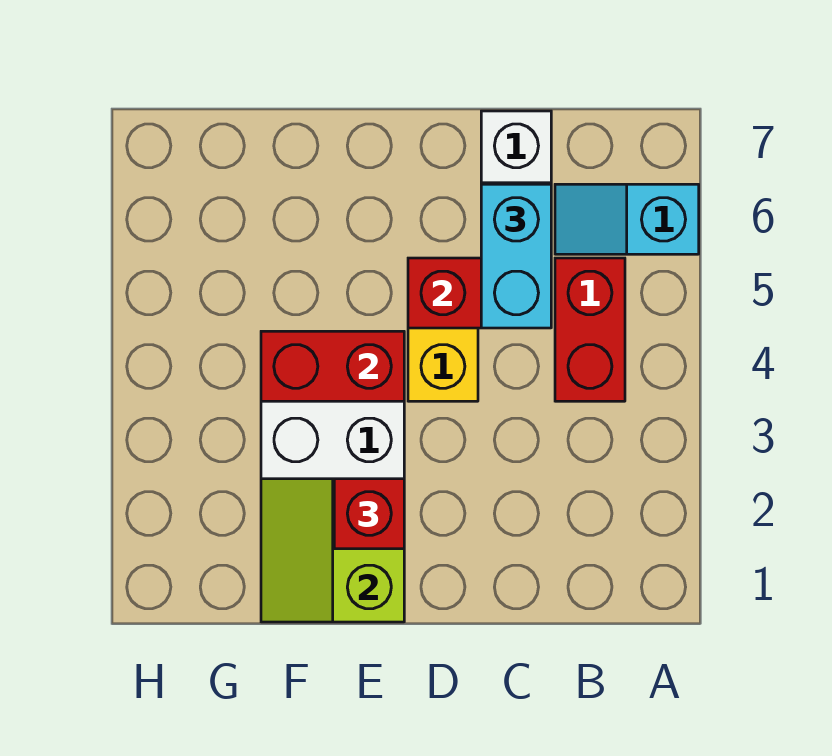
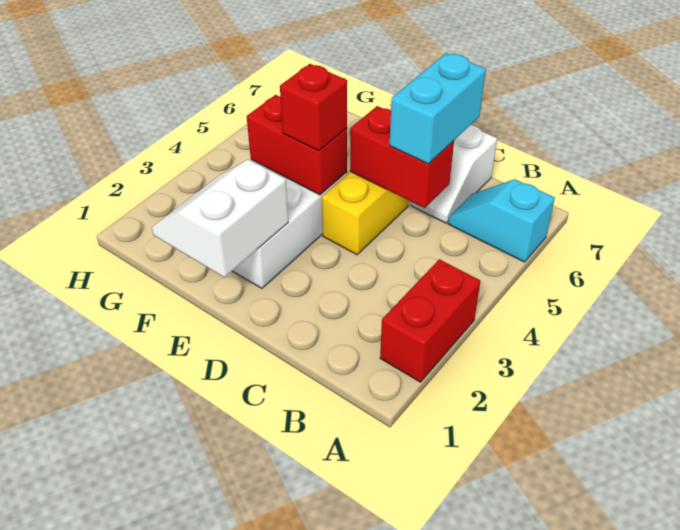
red brick B4:B5 level 1 -> red brick A2:A3 level 1
lime slope E1:F2 level 2 top E -> white slope E1:F2 level 2 top E
red brick E2 level 3 -> red brick E4 level 3

